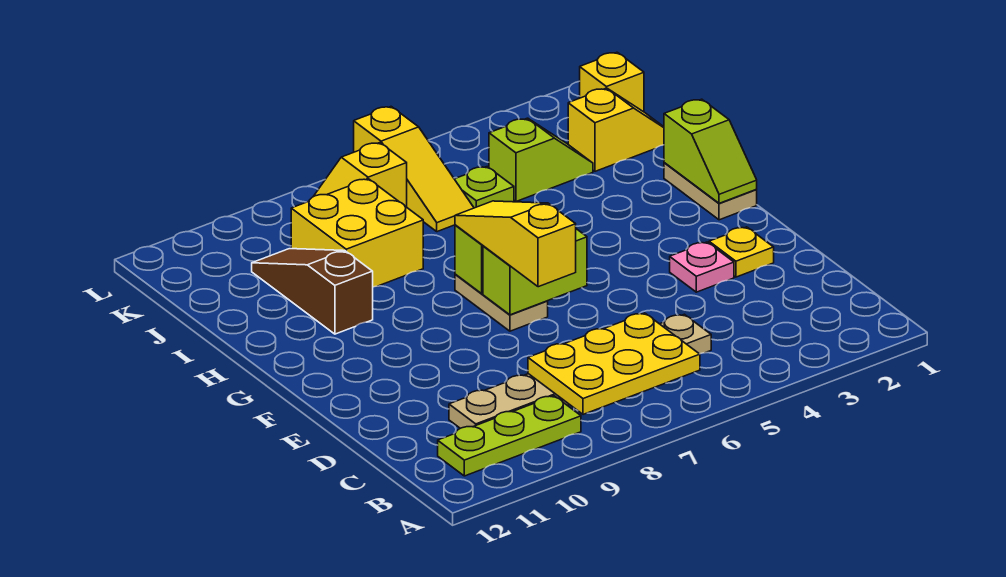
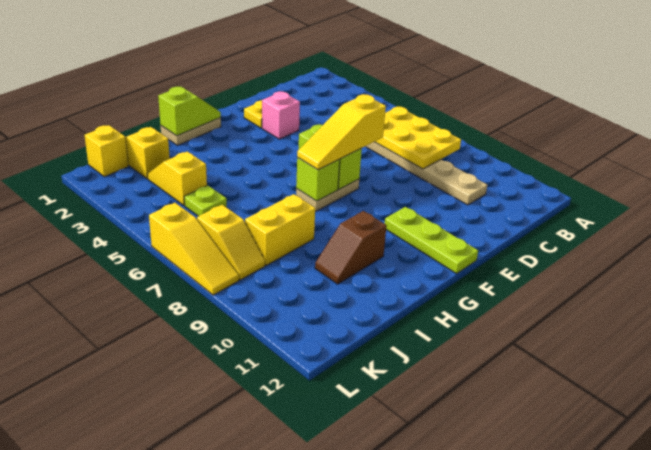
lime plate B9:B11 level 1 -> lime plate F10:F12 level 1
pink plate E3 level 1 -> pink brick E3 level 1
brown slope H10:J10 level 1 top H -> brown slope H10:I10 level 1 top H
yellow brick I8:J9 level 1 -> yellow brick I8:J8 level 1
lime slope J3:J4 level 1 top 4 -> yellow slope J3:J4 level 1 top 4
yellow slope J6:L6 level 1 top L -> yellow slope L6:L8 level 1 top 6

